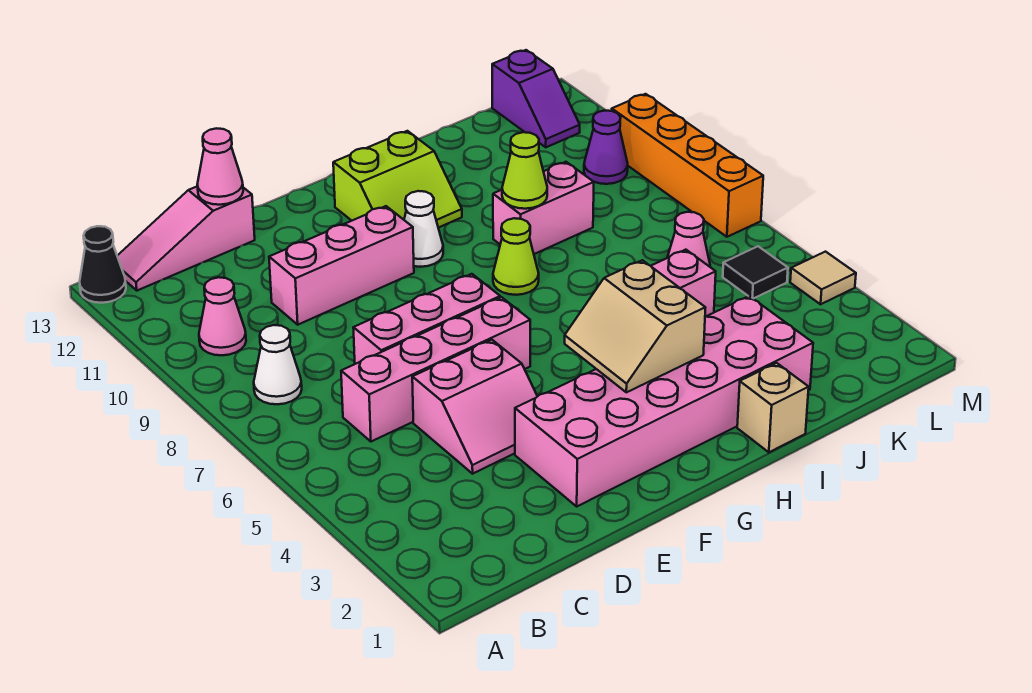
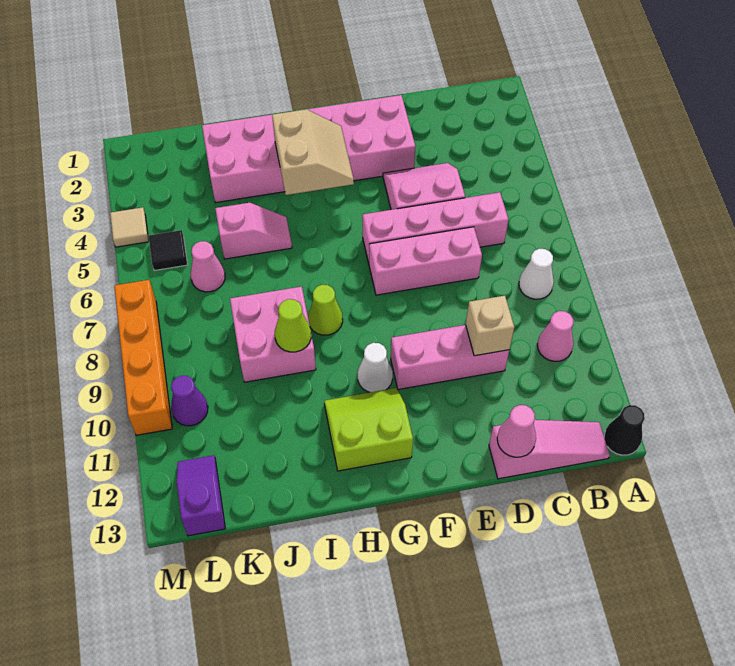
tan brick I1 level 1 -> tan brick D10 level 2
pink brick I9:J9 level 1 -> pink brick I8:J9 level 1

